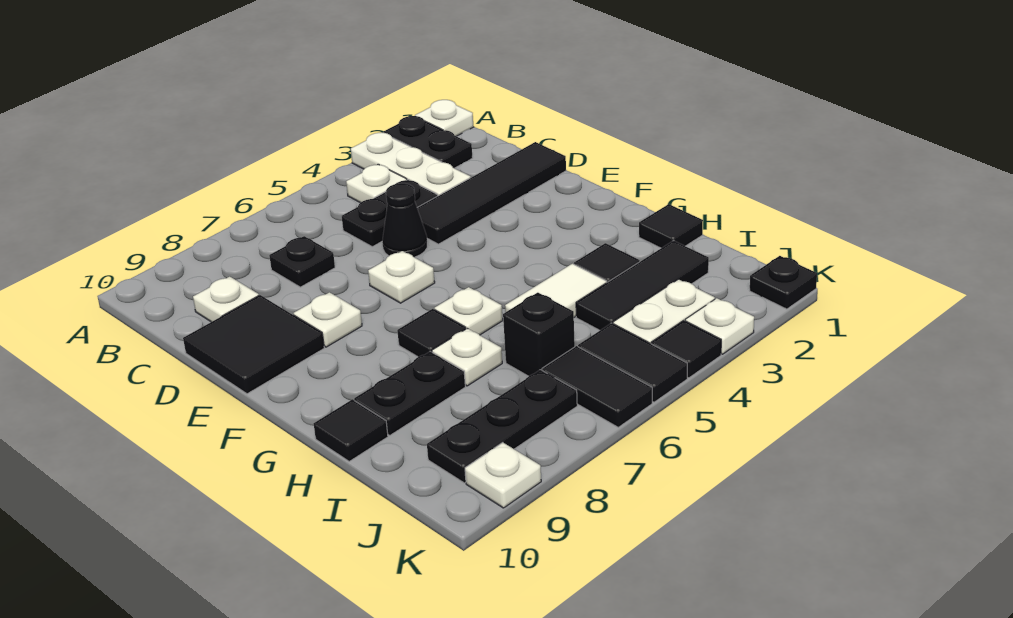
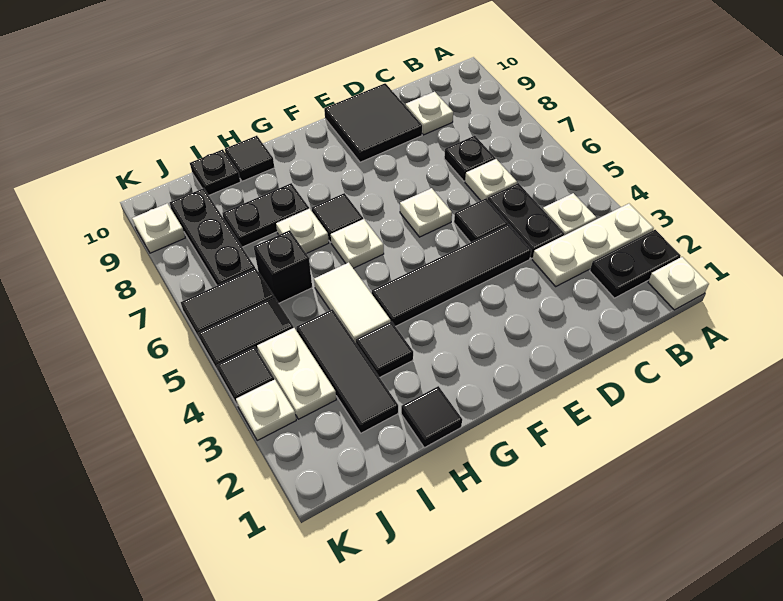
black tile D1:D4 level 1 -> black tile D4:G4 level 1
black cone D5 level 1 -> black tile D5 level 1
white plate E8 level 1 -> white plate C6 level 1
black plate H8:H9 level 1 -> black plate H8:I8 level 1
black plate K1 level 1 -> black plate I10 level 1

